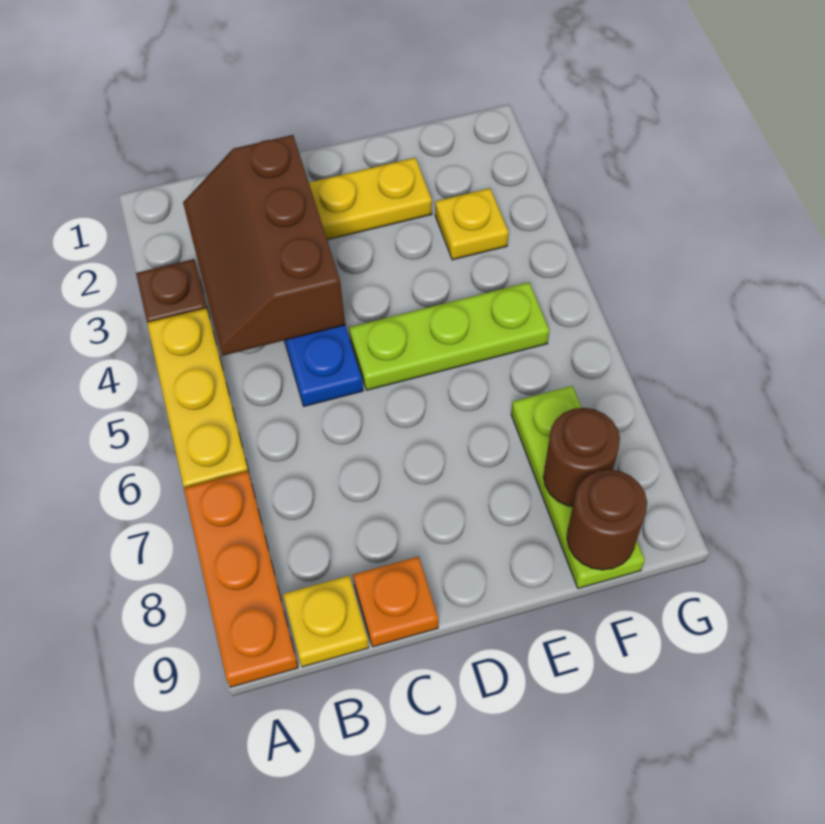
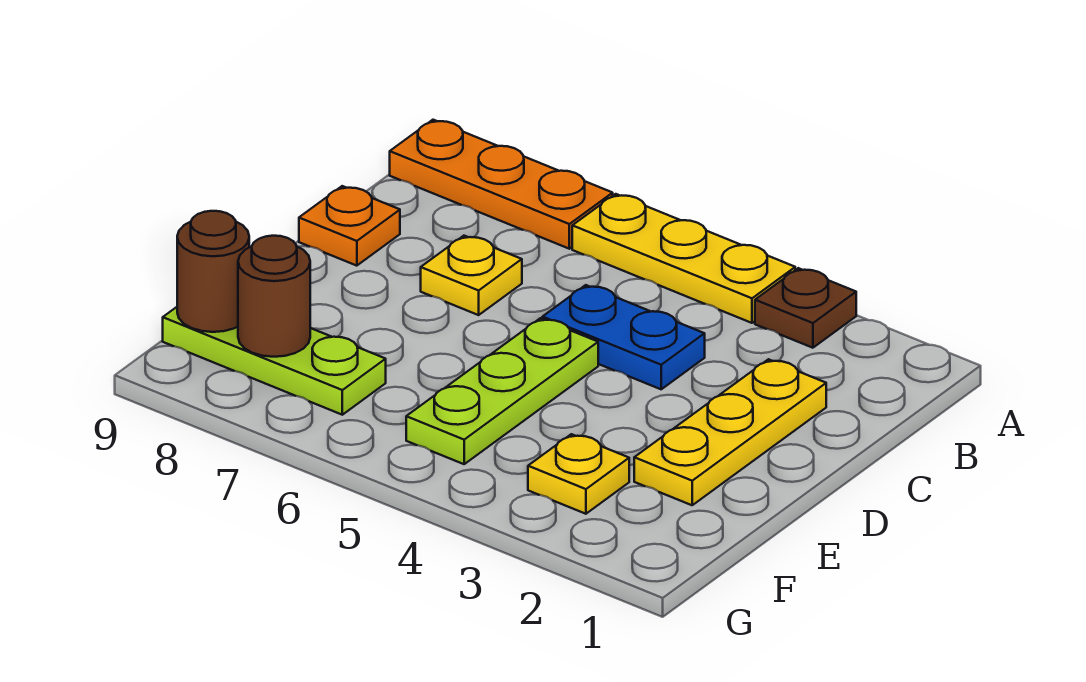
brown slope B2:C4 level 2 top C -> none
yellow plate B9 level 1 -> yellow plate C7 level 1

